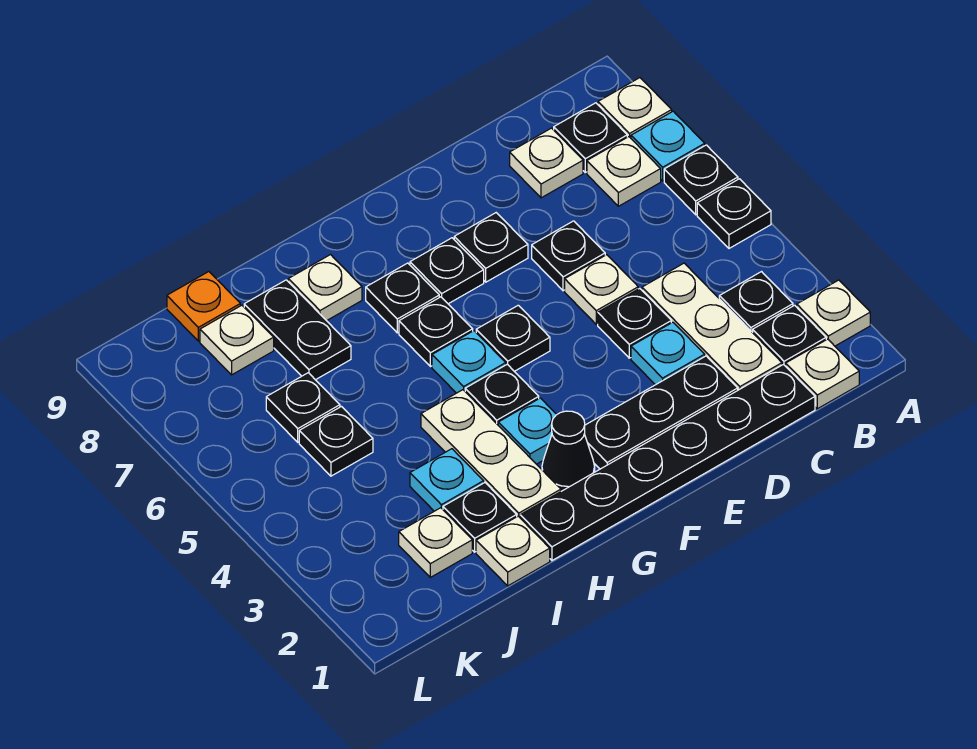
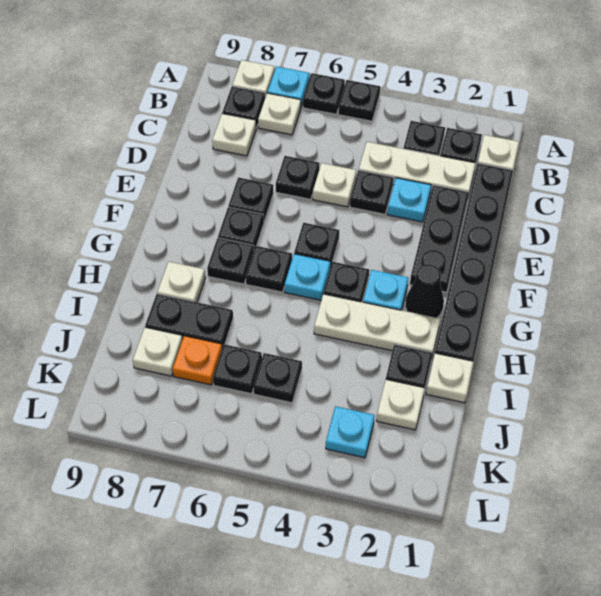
white plate A2 level 1 -> none
cyan plate I3 level 1 -> cyan plate K3 level 1
orange plate J9 level 1 -> orange plate J7 level 1

